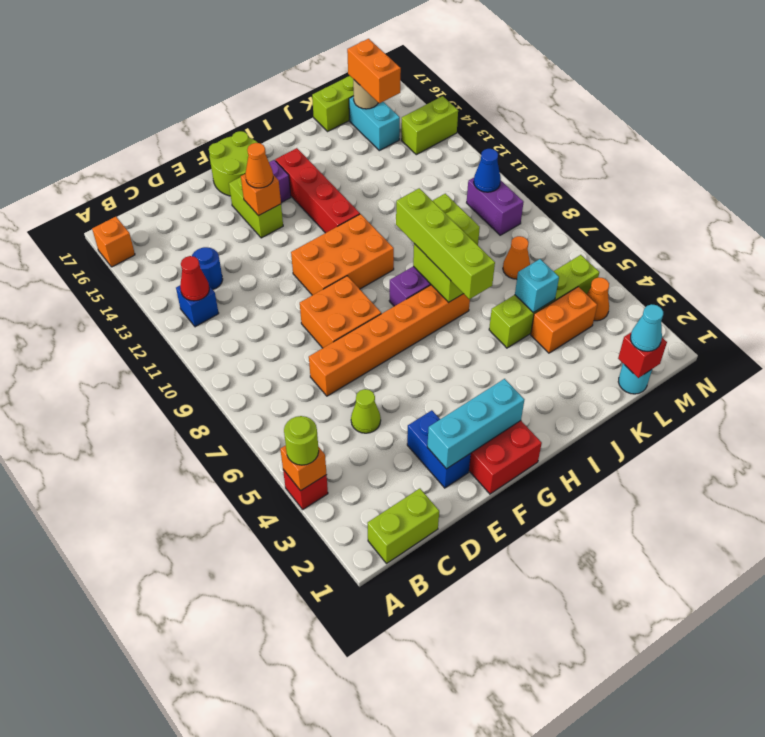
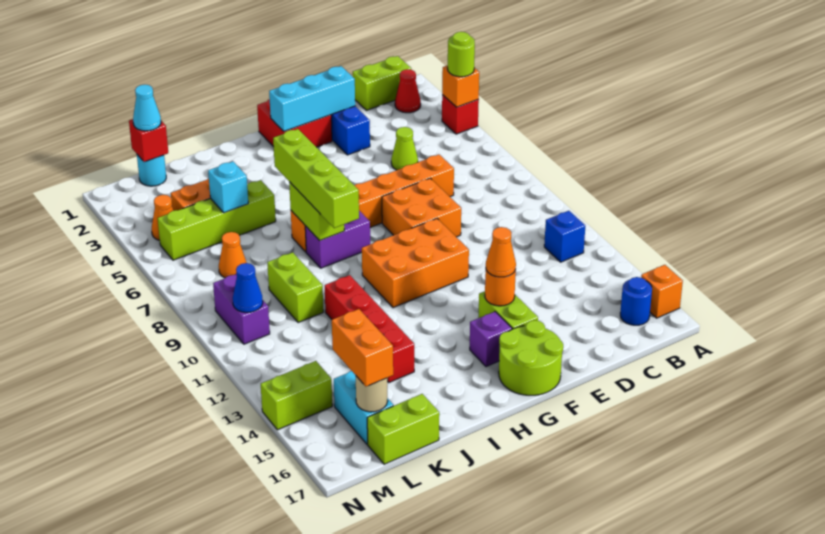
red cone B12 level 2 -> red cone B2 level 1
blue round brick C13 level 1 -> blue round brick B16 level 1
orange brick F14 level 2 -> orange round brick F14 level 2
red brick H12:H15 level 1 -> red brick J11:J14 level 1

